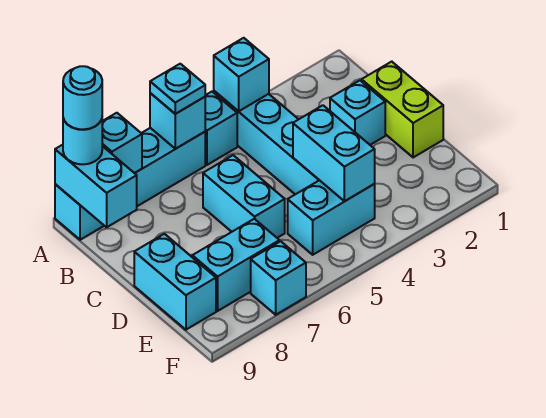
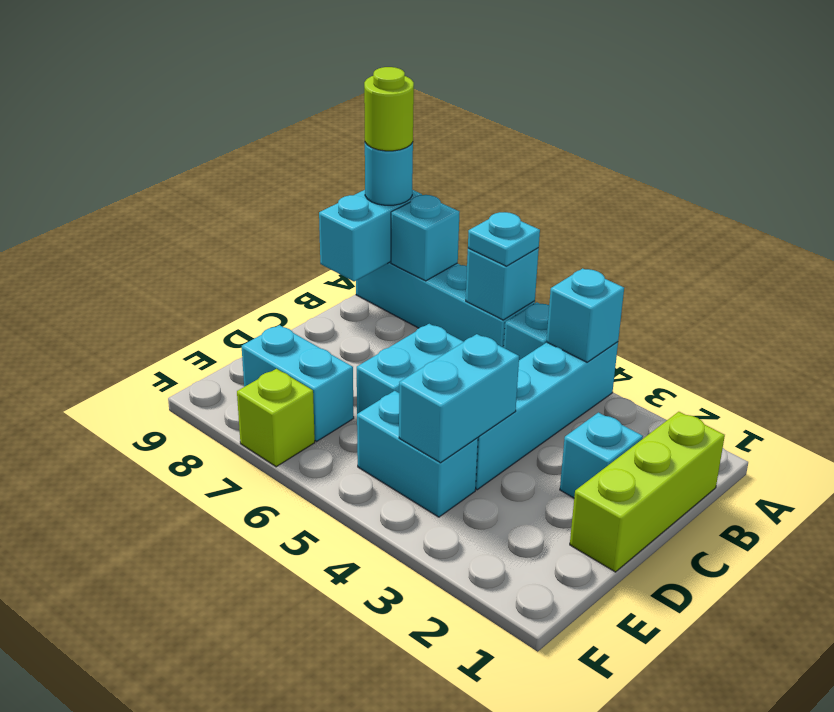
cyan round brick A9 level 4 -> lime round brick A9 level 4
lime brick C1:D1 level 1 -> lime brick B1:D1 level 1
cyan brick D9:E9 level 1 -> none
cyan brick F7 level 1 -> lime brick F7 level 1

